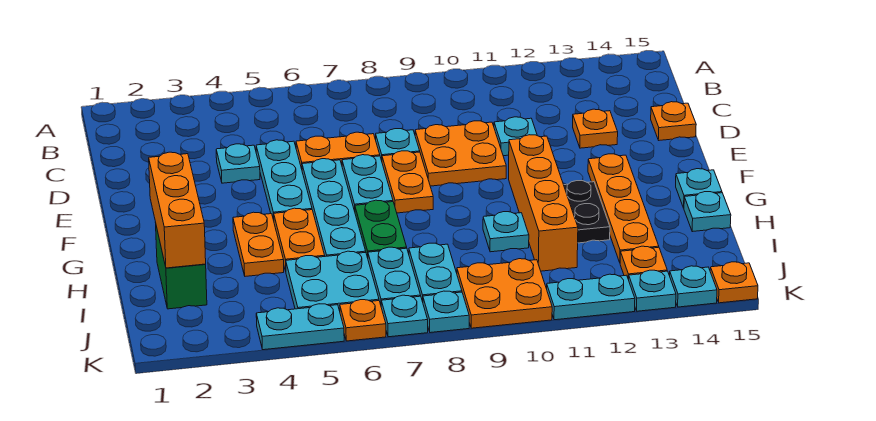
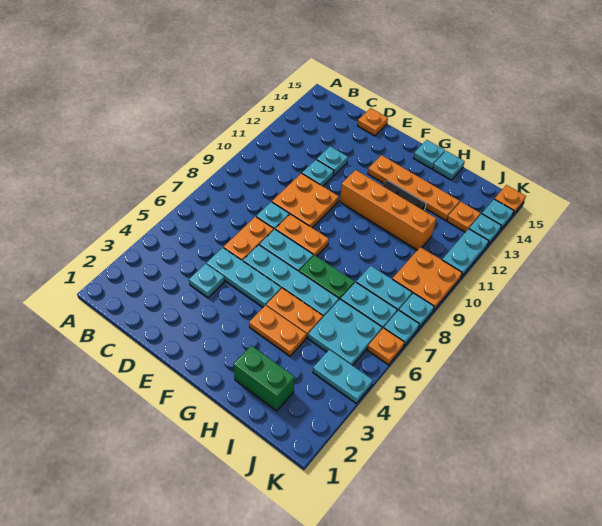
orange plate D13 level 1 -> none
orange brick G2:I2 level 2 -> none
cyan plate H10 level 1 -> cyan plate D12 level 1
cyan plate K4:K5 level 1 -> cyan plate J4:K4 level 1

